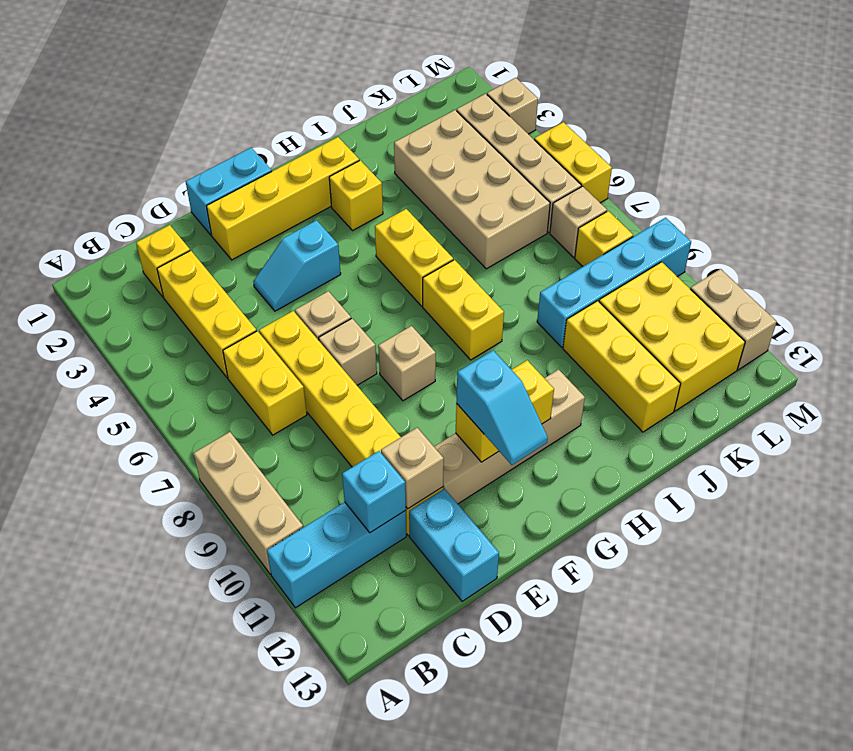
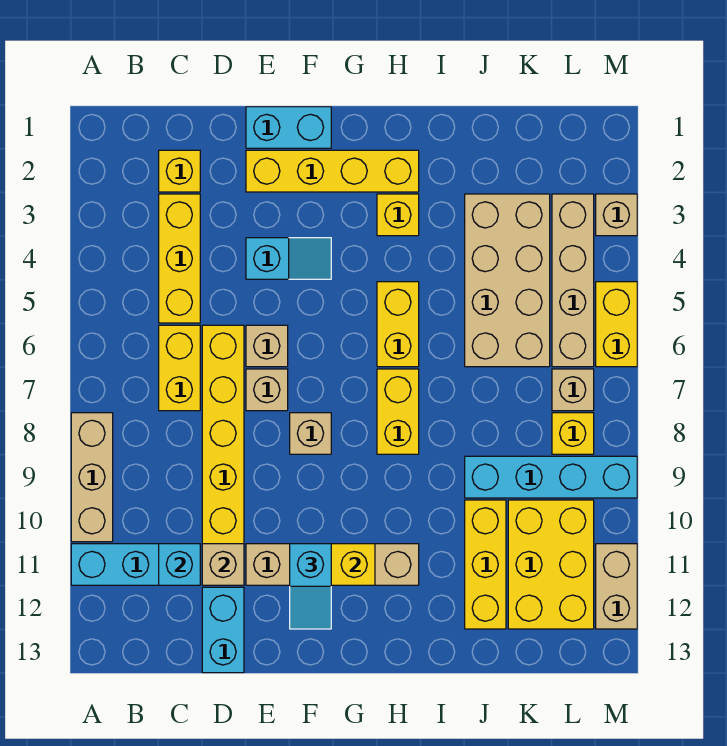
cyan slope E4:F4 level 1 top F -> cyan slope E4:F4 level 1 top E

